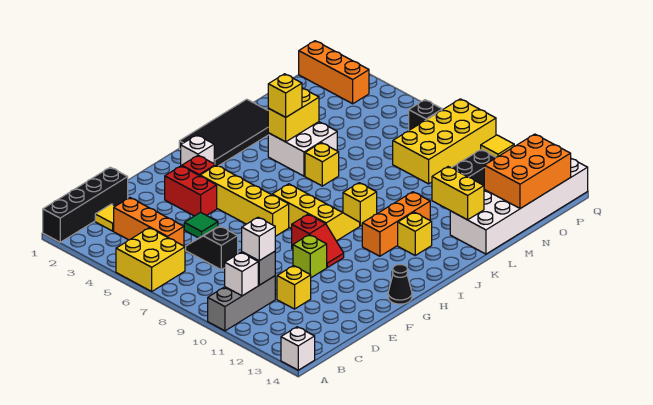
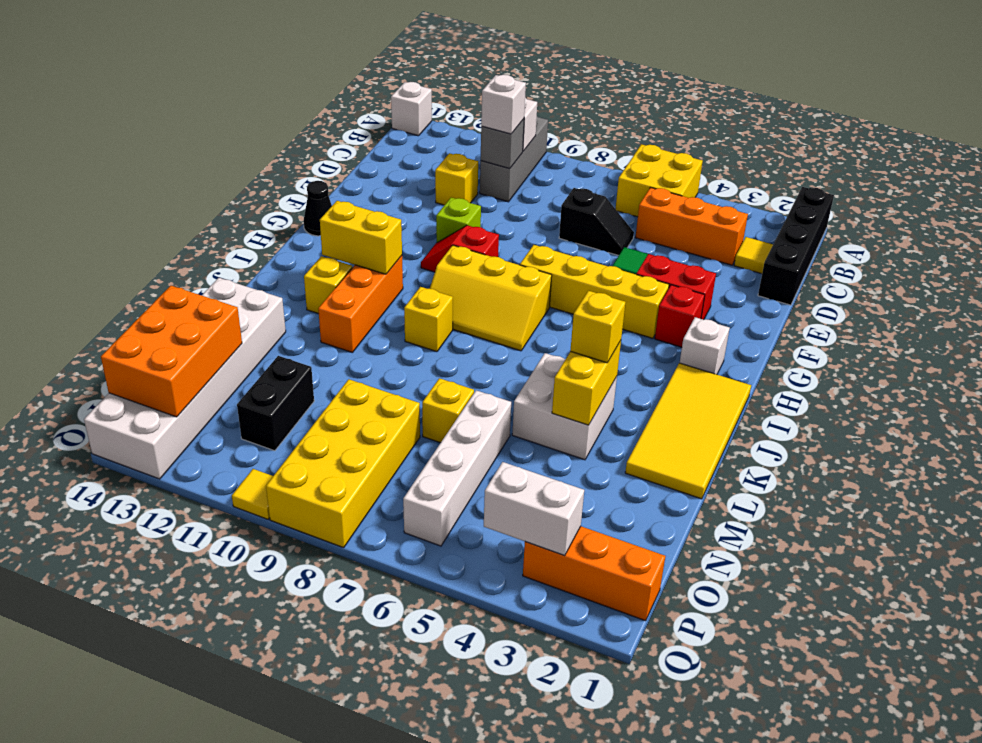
black tile I1:L2 level 1 -> yellow tile I1:L2 level 1
yellow brick K6 level 1 -> yellow brick M7 level 1
yellow brick L12:L13 level 2 -> yellow brick I11:I12 level 2
none -> white brick M6:P6 level 1
none -> white brick P3:P4 level 2
black brick P7 level 1 -> none

